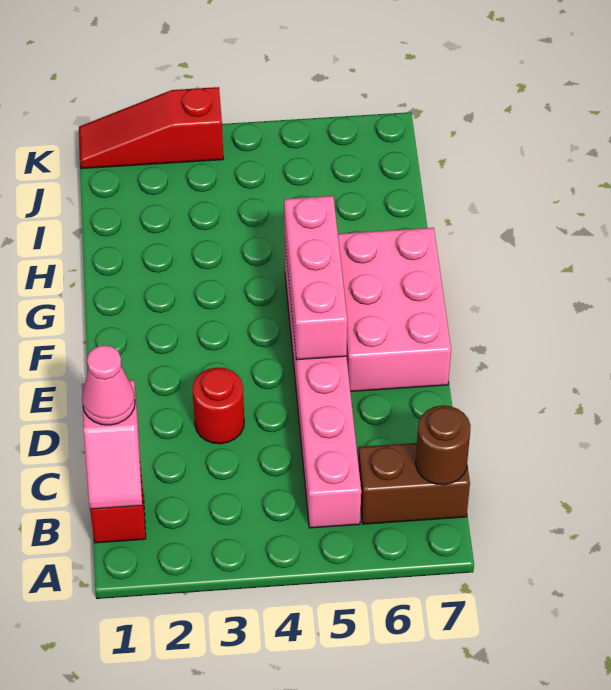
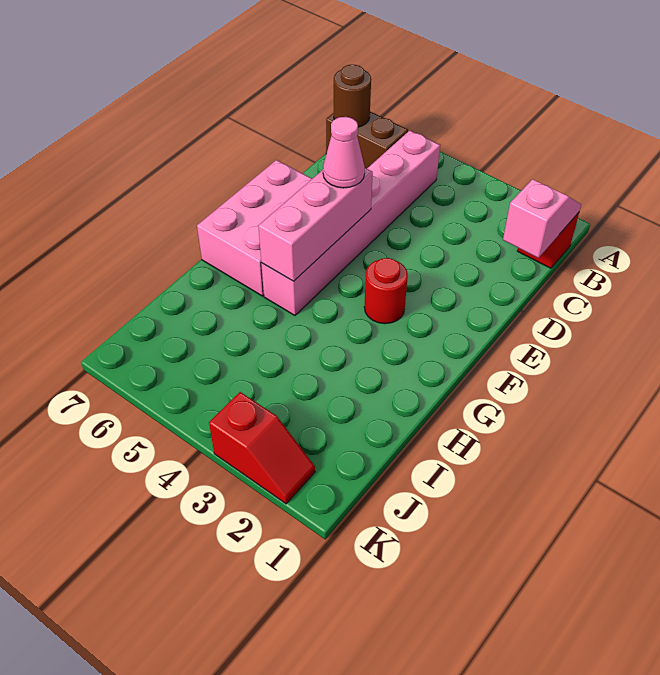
pink cone C1 level 3 -> pink cone E5 level 3
red round brick D3 level 1 -> red round brick F3 level 1
red slope K1:K3 level 1 top 3 -> red slope K2:K3 level 1 top 3

